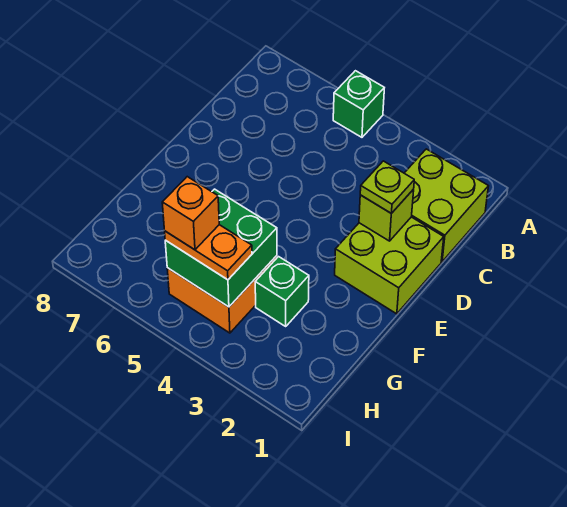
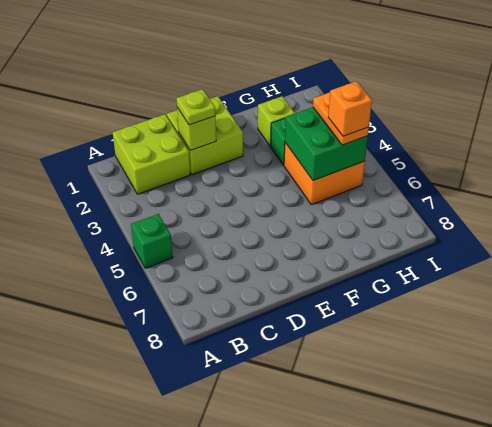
none -> lime brick G2 level 1

